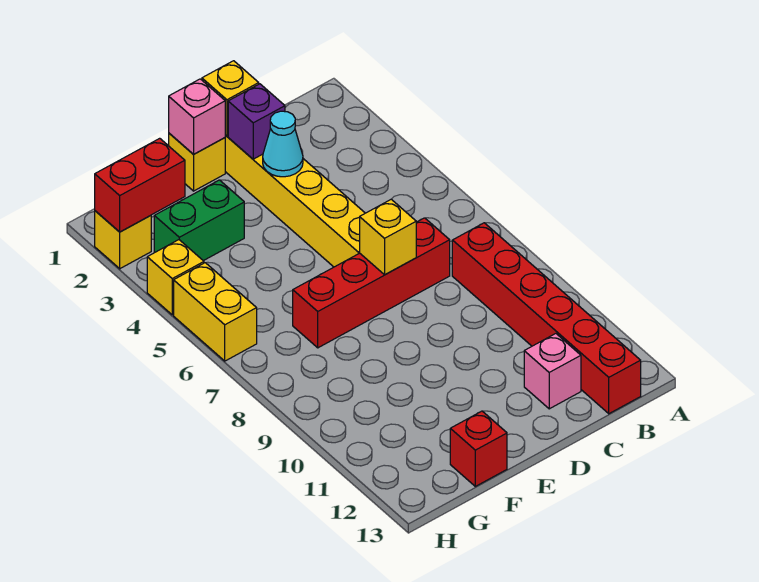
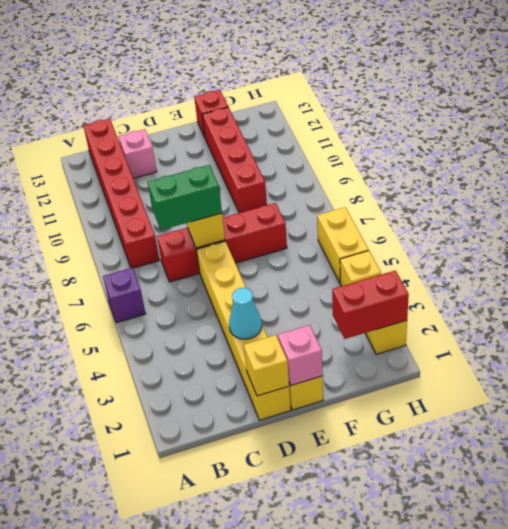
purple brick D2 level 2 -> purple brick A6 level 1
green brick F3:G3 level 1 -> green brick C7:D7 level 3
none -> red brick F9:F12 level 1

